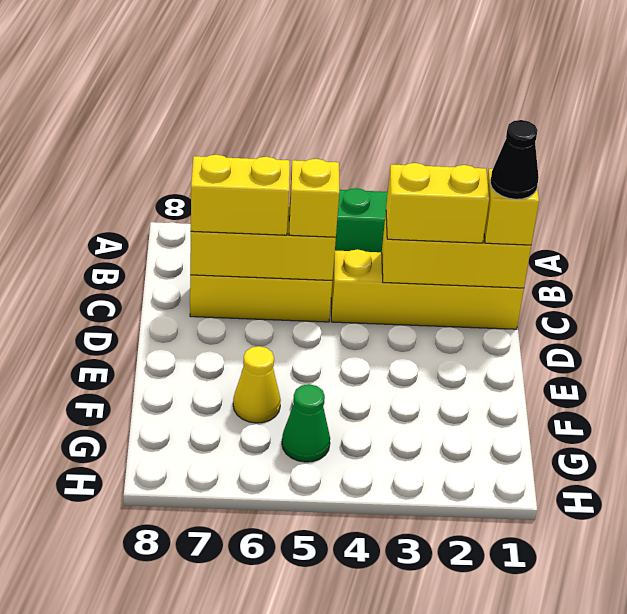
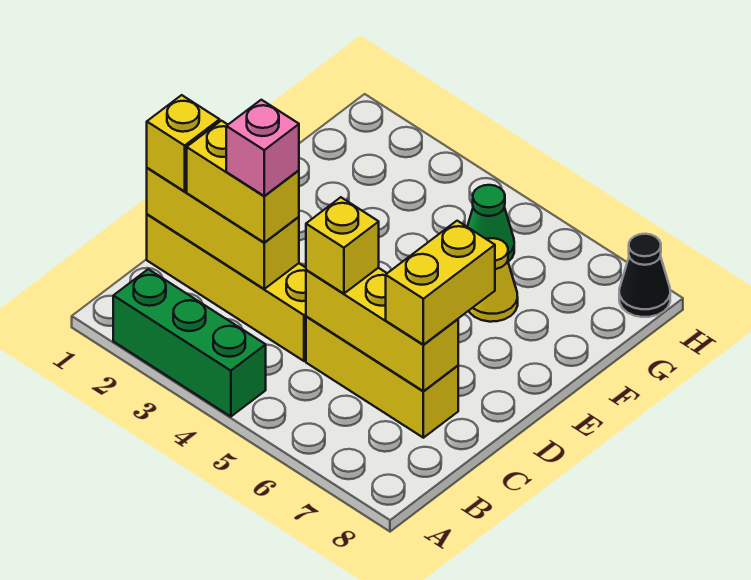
black cone C1 level 4 -> black cone H8 level 1
none -> pink brick C3 level 4
yellow brick C6:C7 level 3 -> yellow brick C7:D7 level 3

